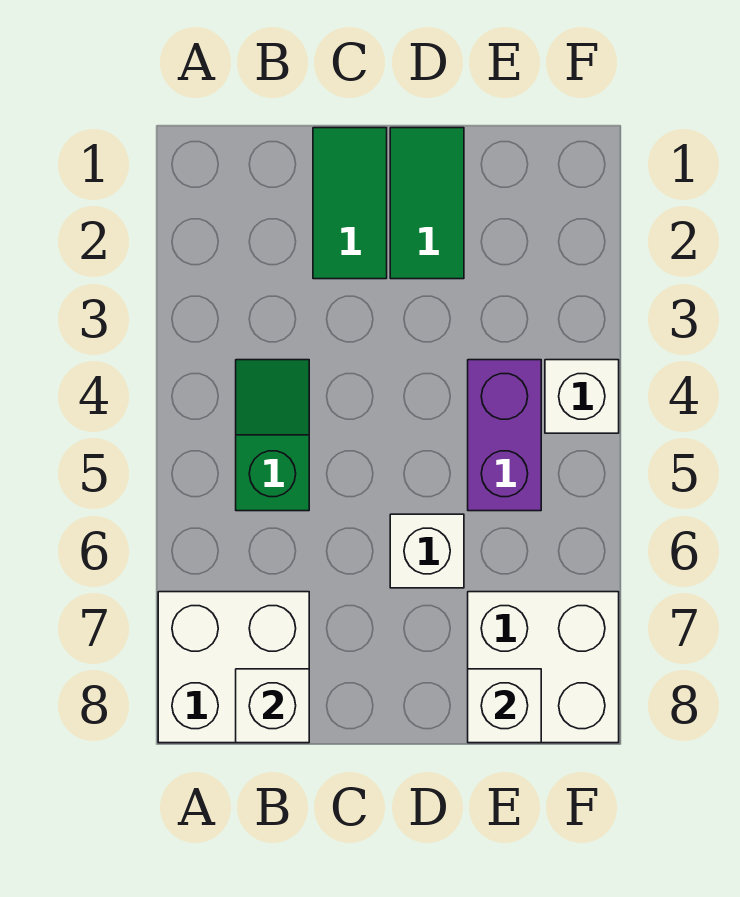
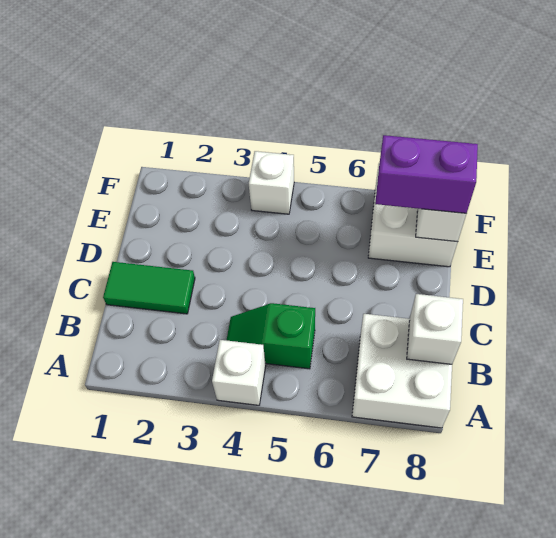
green tile D1:D2 level 1 -> none
white brick D6 level 1 -> white brick A4 level 1
purple brick E4:E5 level 1 -> purple brick E7:E8 level 3

